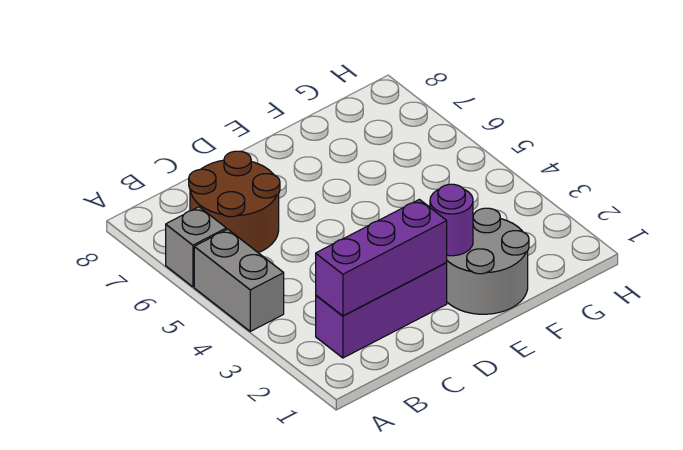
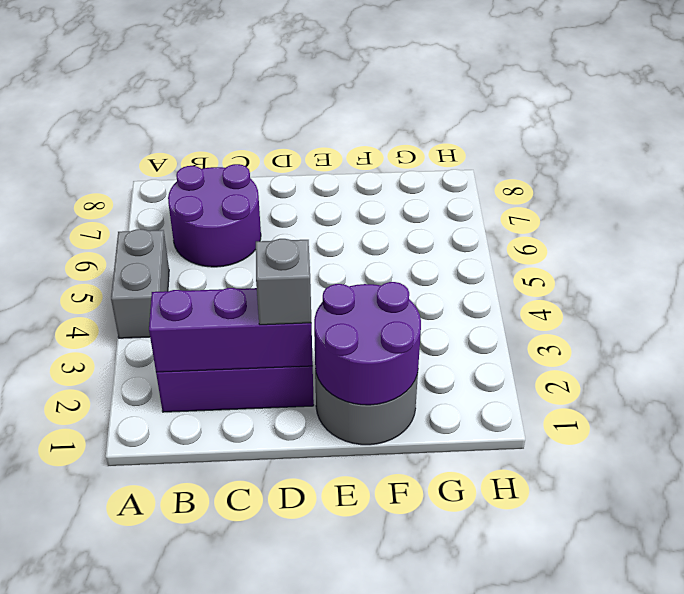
grey brick A6 level 1 -> grey brick D2 level 3
brown round brick B6:C7 level 1 -> purple round brick B6:C7 level 1
purple round brick E2 level 2 -> purple round brick E1:F2 level 2

